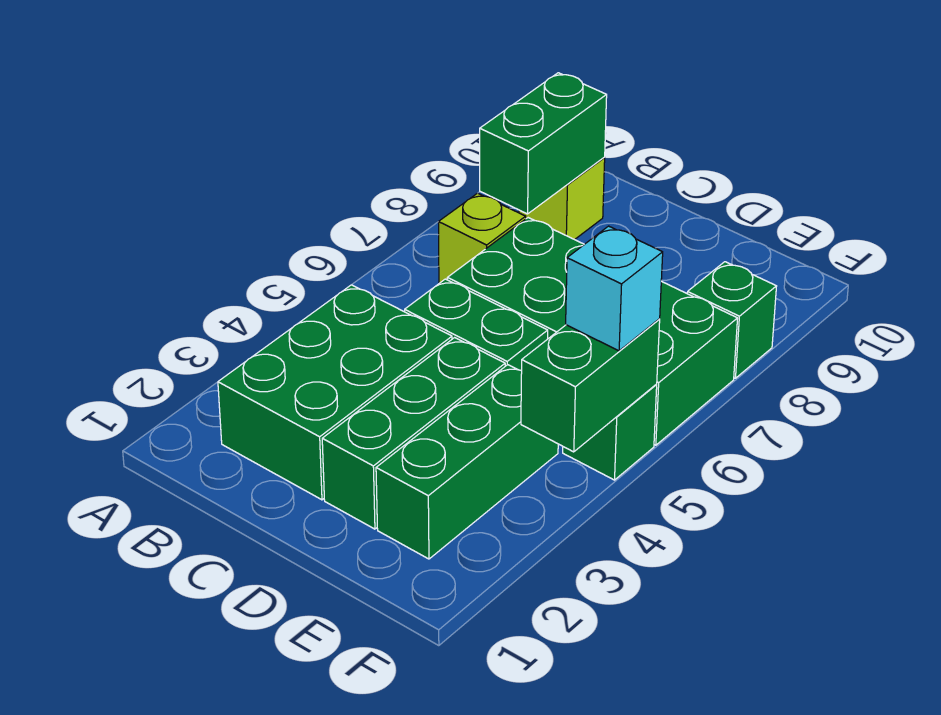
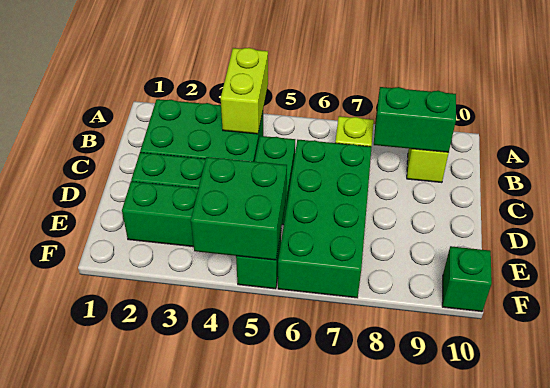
none -> lime brick A4:B4 level 2
green brick F4:F5 level 2 -> green brick E4:F5 level 2
cyan brick F5 level 3 -> none
green brick F8 level 1 -> green brick F10 level 1

